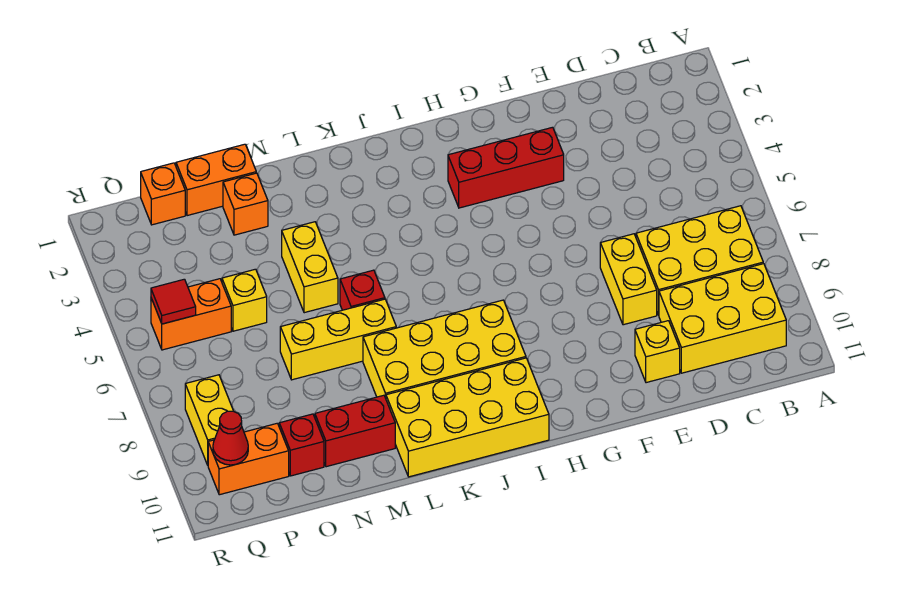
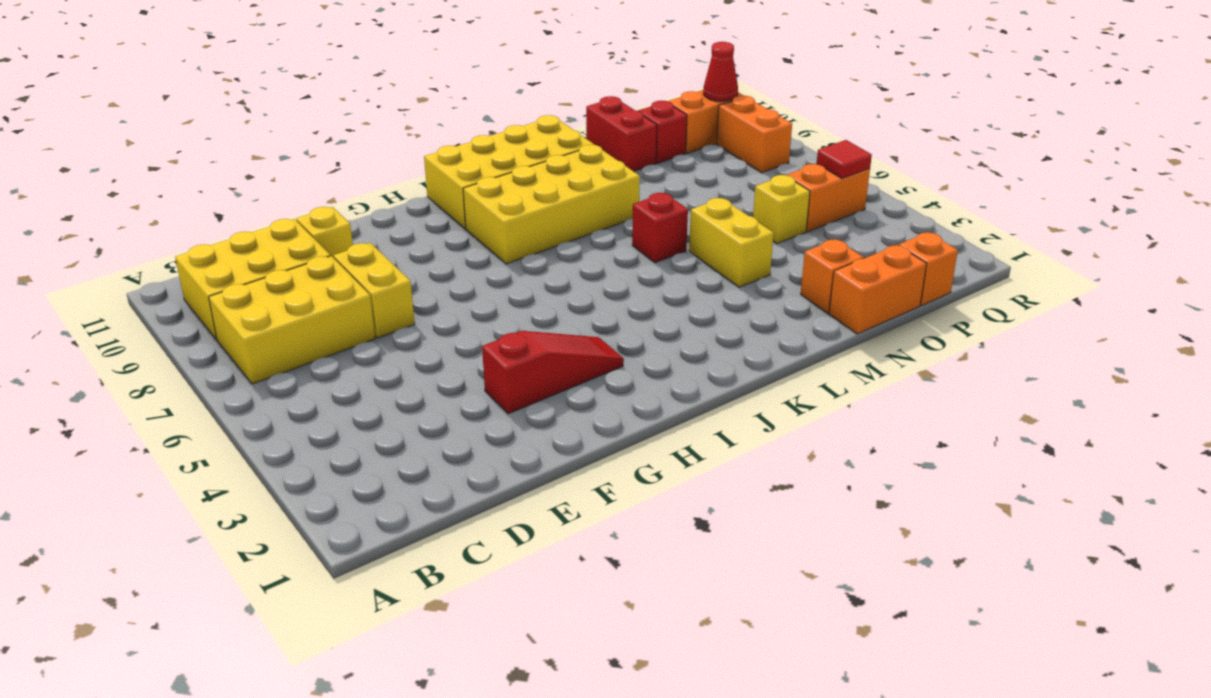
red brick F3:H3 level 1 -> red slope F3:H3 level 1 top F
yellow brick L7:N7 level 1 -> none
red brick M10:N10 level 1 -> red brick N10:N11 level 1
yellow brick Q8:Q9 level 1 -> orange brick Q8:Q9 level 1

